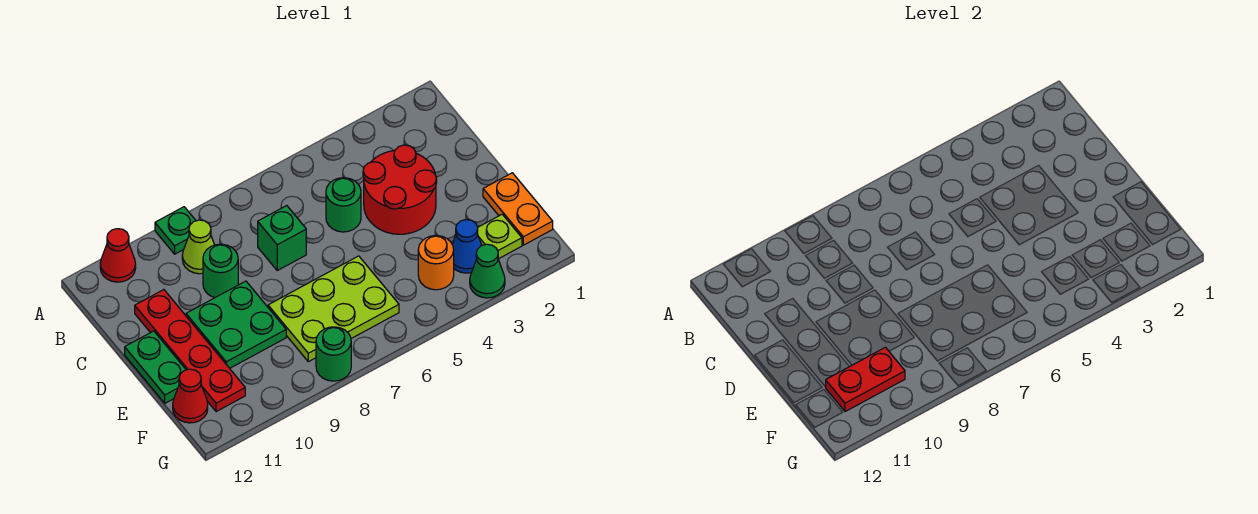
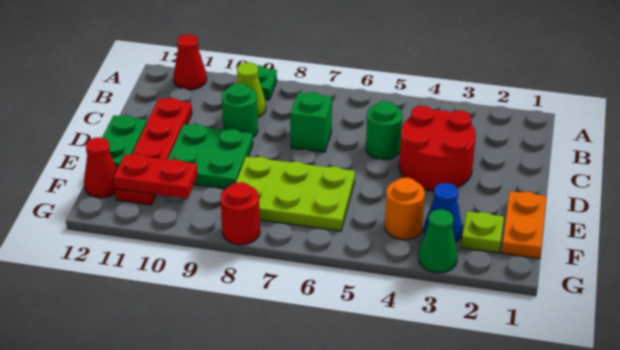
green round brick G8 level 1 -> red round brick G8 level 1

